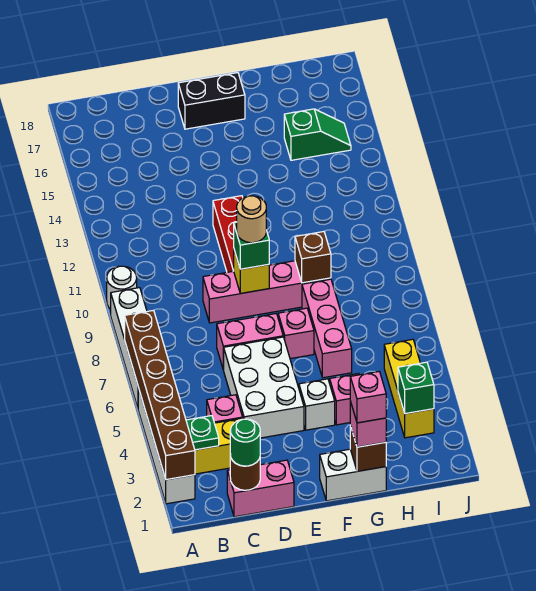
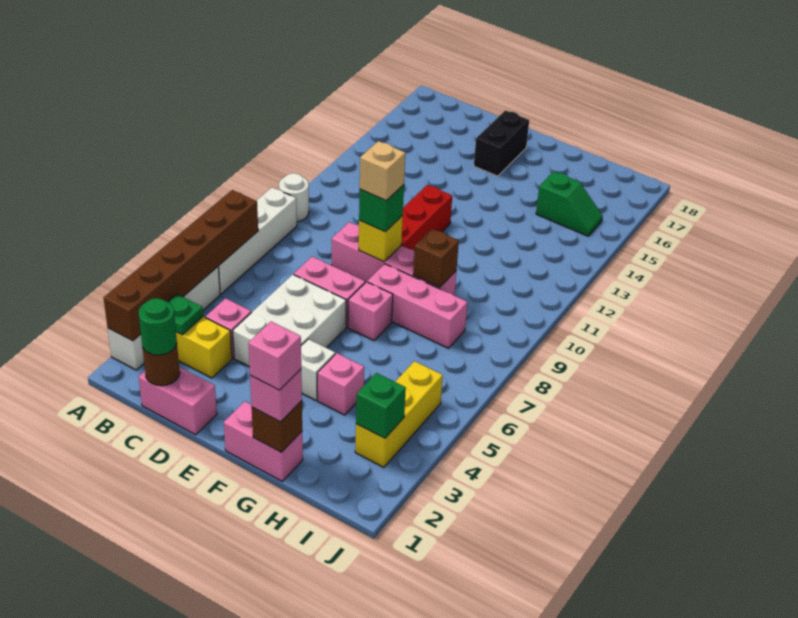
tan round brick E9 level 4 -> tan brick E9 level 4
black brick E17:F17 level 1 -> black brick E16:E17 level 1
white brick F1:G1 level 1 -> pink brick F1:G1 level 1
pink brick G6:G8 level 1 -> pink brick F8:H8 level 1

